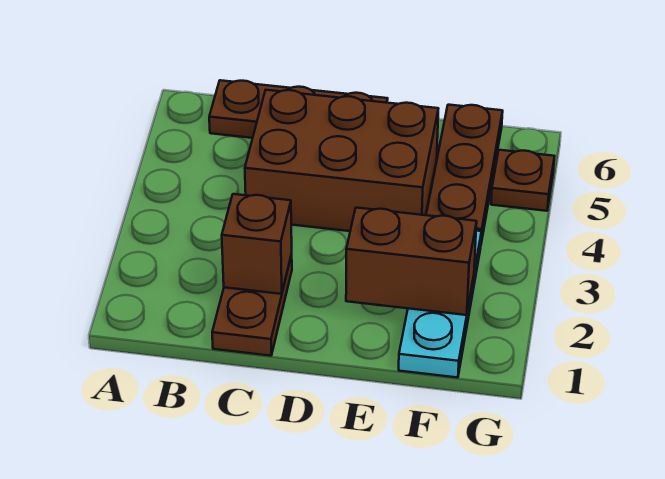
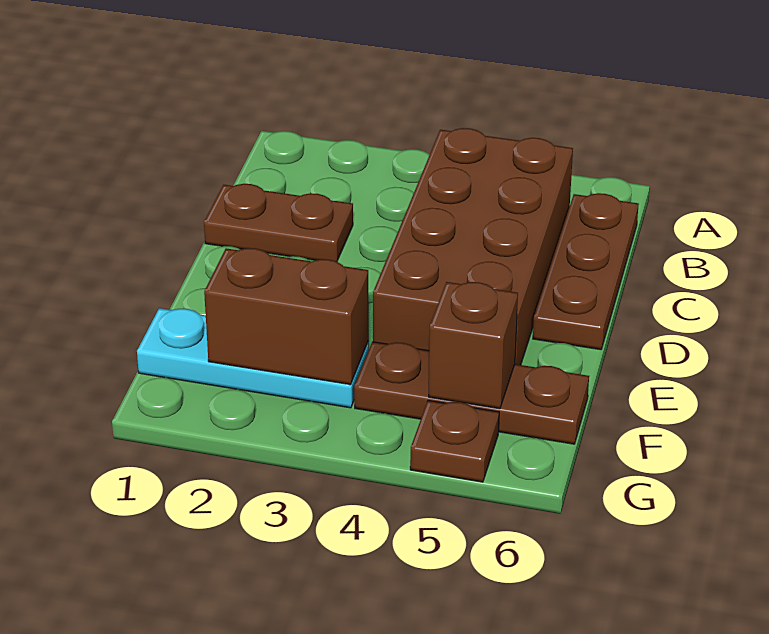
brown brick C2 level 2 -> brown brick F5 level 2
brown brick C4:E5 level 1 -> brown brick B4:E5 level 1
brown brick E2:F2 level 2 -> brown brick F2:F3 level 2

